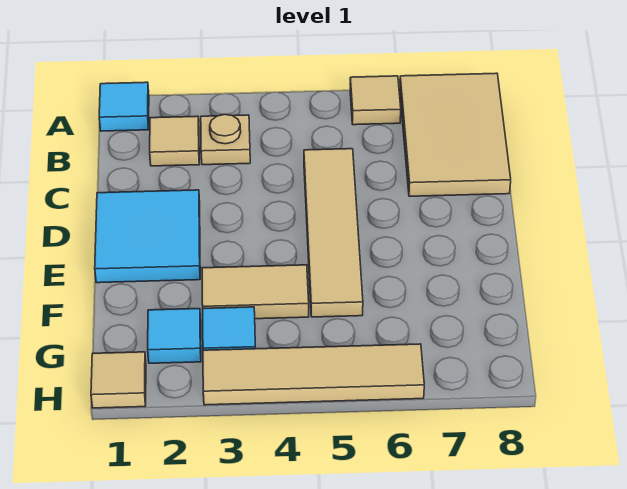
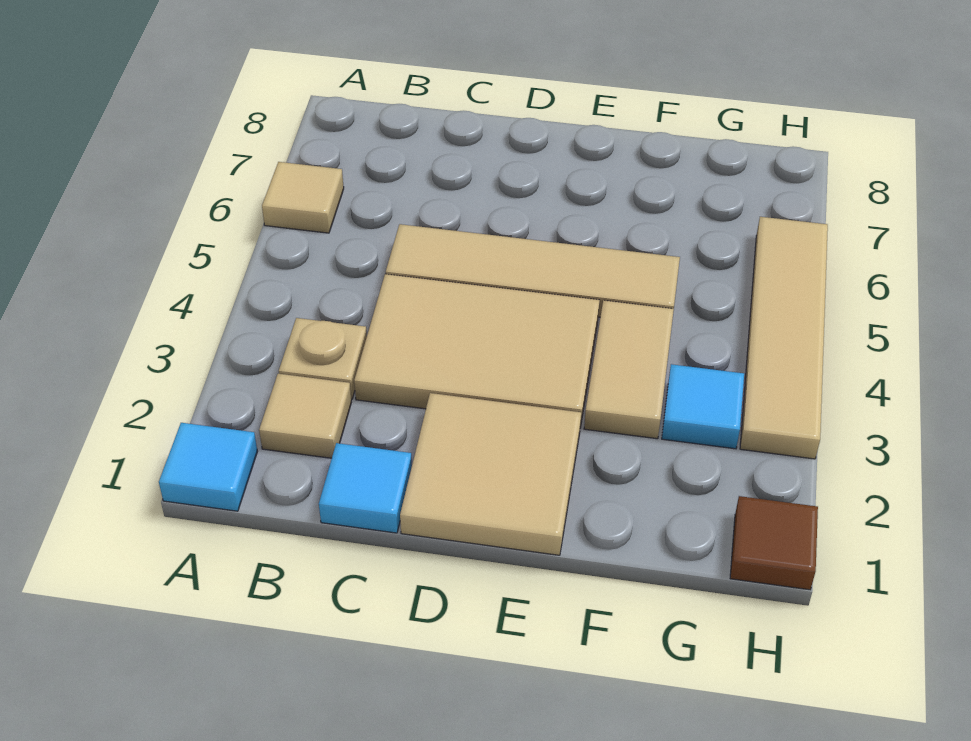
tan tile A7:C8 level 1 -> tan tile C3:E4 level 1
cyan tile D1:E2 level 1 -> tan tile D1:E2 level 1
cyan tile G2 level 1 -> cyan tile C1 level 1
tan tile H1 level 1 -> brown tile H1 level 1

